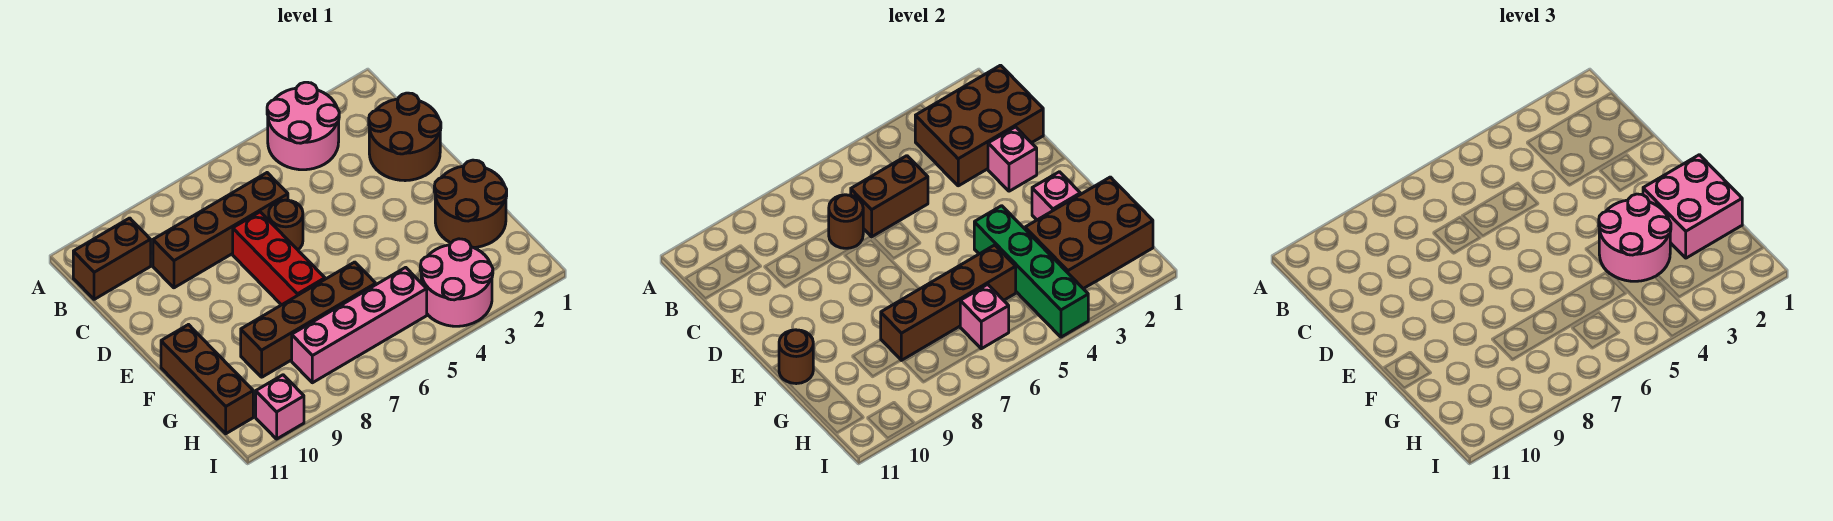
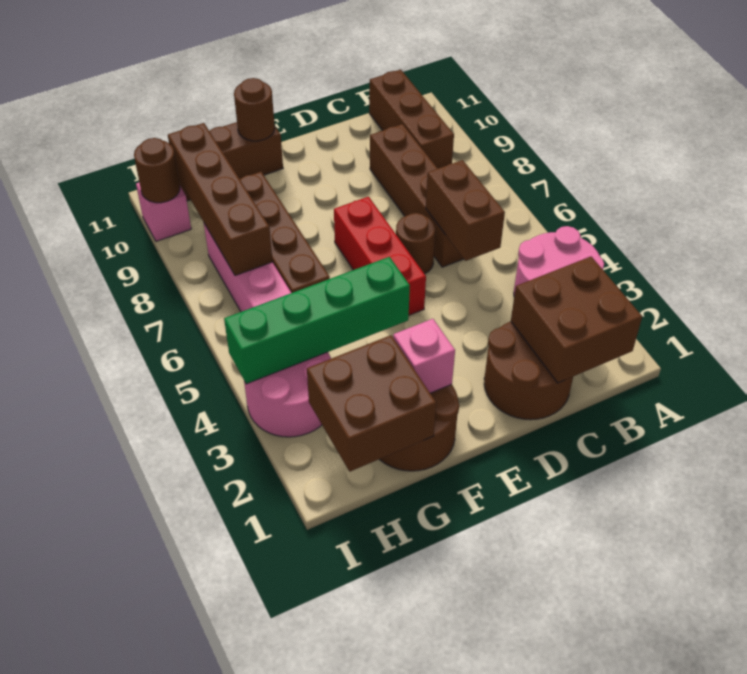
brown brick B1:C3 level 2 -> brown brick B1:C2 level 2
brown brick B10:B11 level 1 -> brown brick B9:B11 level 1
brown round brick C7 level 2 -> brown round brick I10 level 2
pink brick D2 level 2 -> none
red brick D7:F7 level 1 -> red brick E5:E7 level 1
pink brick F1:G2 level 3 -> none
pink round brick F3:G4 level 3 -> none
brown brick G1:H3 level 2 -> brown brick G1:H2 level 2
brown brick G5:G8 level 2 -> brown brick H7:H10 level 2
pink brick H6 level 2 -> none

